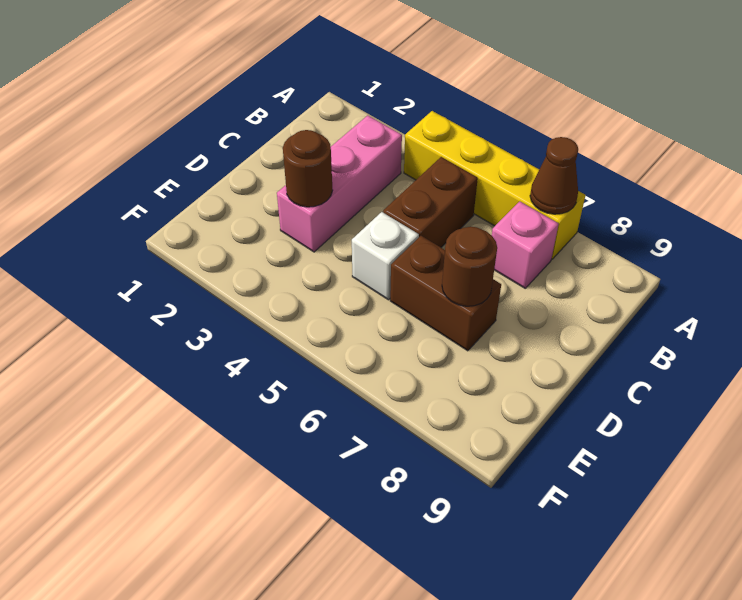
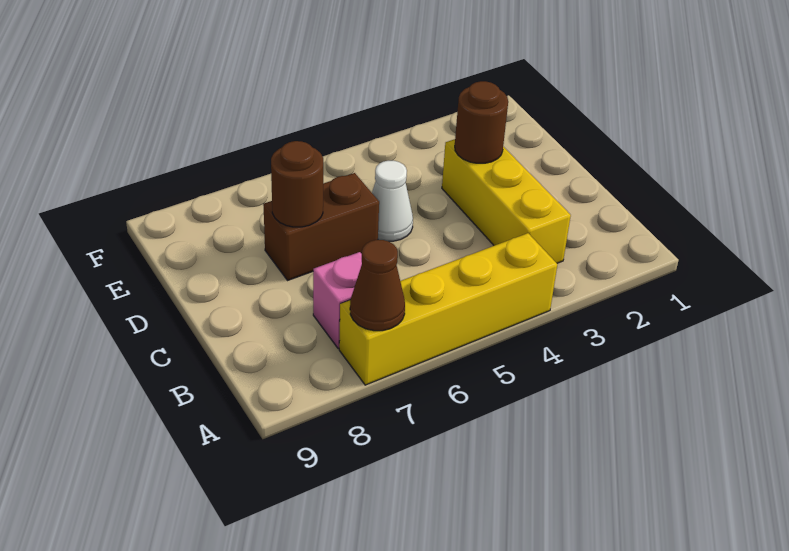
pink brick B3:D3 level 1 -> yellow brick B3:D3 level 1
brown brick B5:C5 level 1 -> none
white brick D5 level 1 -> white cone D5 level 1

